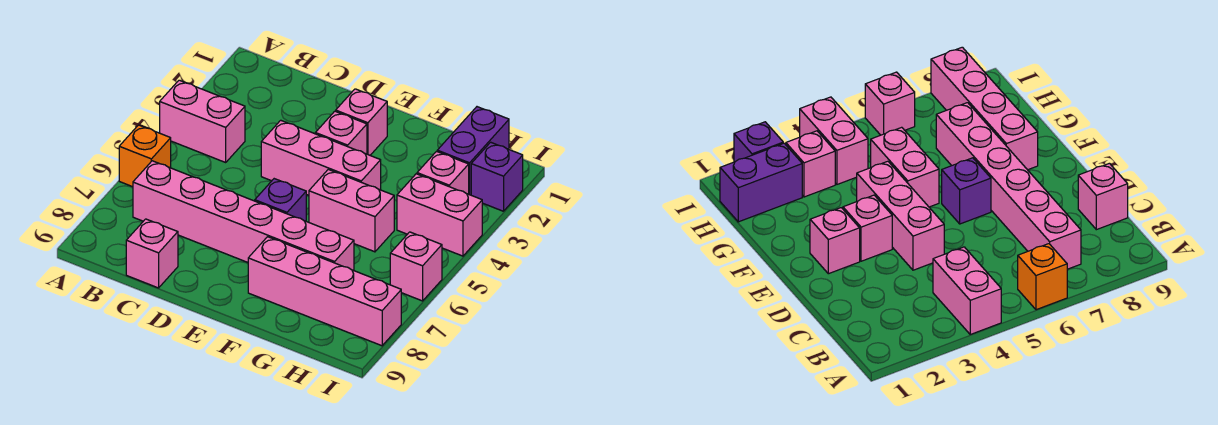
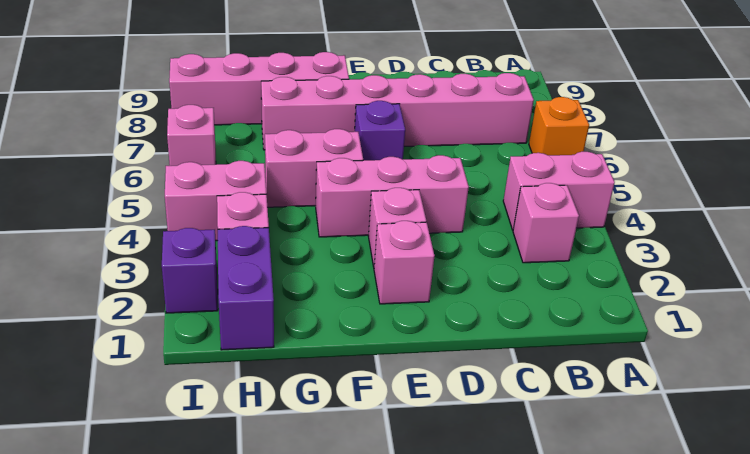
pink brick C9 level 1 -> pink brick B3 level 1

